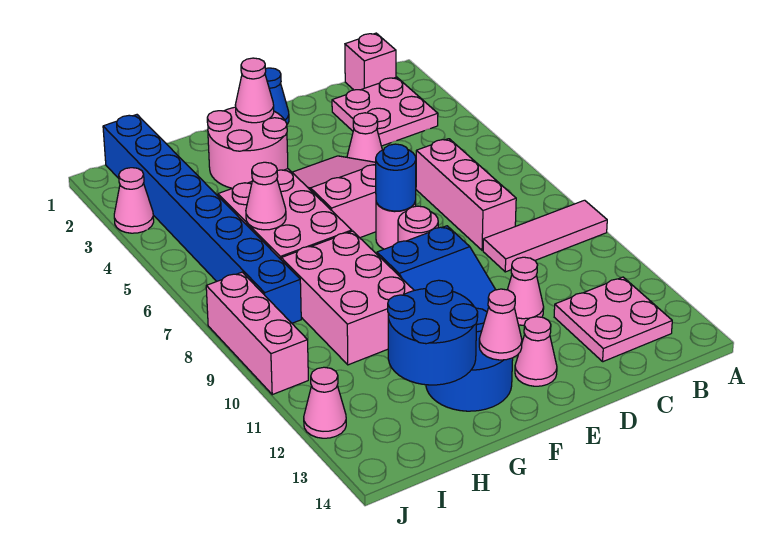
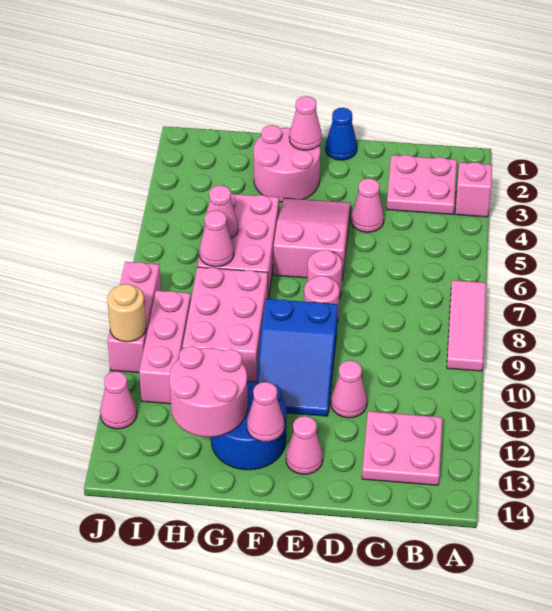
pink tile A9:C9 level 1 -> pink tile A7:A9 level 1
pink brick B1 level 1 -> pink brick A3 level 1
pink brick C6:C8 level 1 -> pink brick I9:I11 level 1
blue round brick E7 level 2 -> none
blue round brick G12:H13 level 2 -> pink round brick G12:H13 level 2
blue brick I1:I8 level 1 -> none
pink cone J3 level 1 -> pink cone H7 level 2
none -> tan round brick J10 level 2

